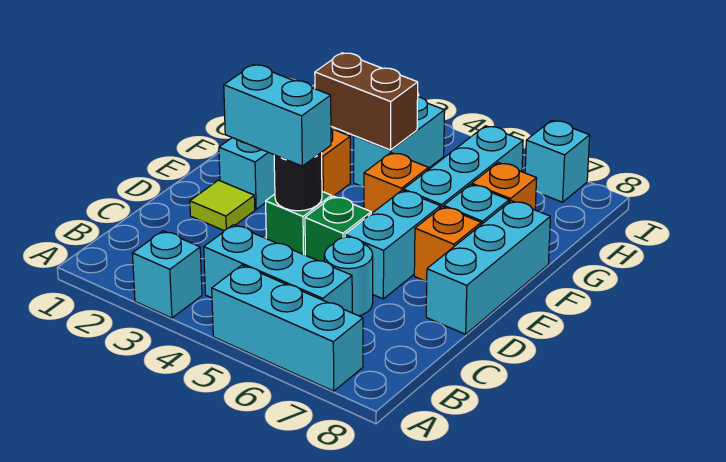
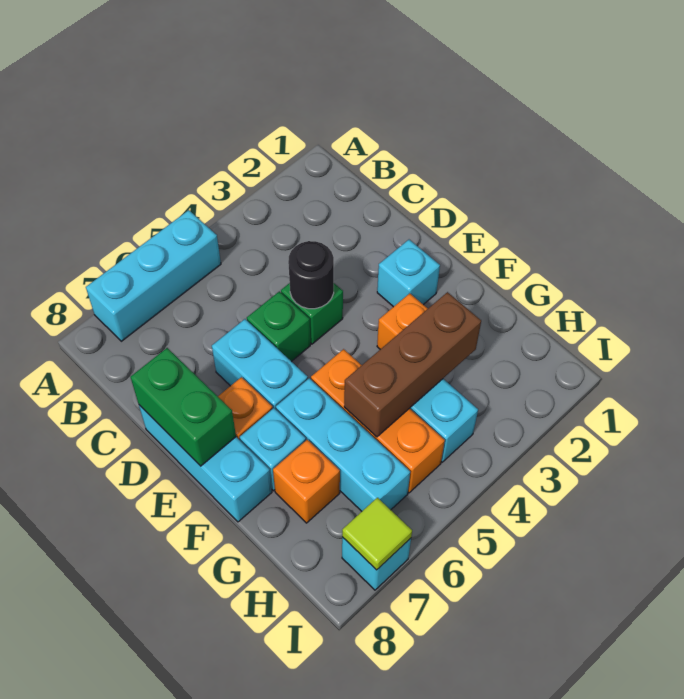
cyan brick A3 level 1 -> none
cyan brick B4:B6 level 1 -> none
cyan round brick C6 level 1 -> none
lime tile D2 level 1 -> lime tile I7 level 2
cyan brick D3:D4 level 3 -> none
none -> green brick D8:E8 level 2
orange brick F5 level 1 -> orange brick F5:H5 level 1
brown brick G3:G4 level 2 -> brown brick G3:G5 level 2

